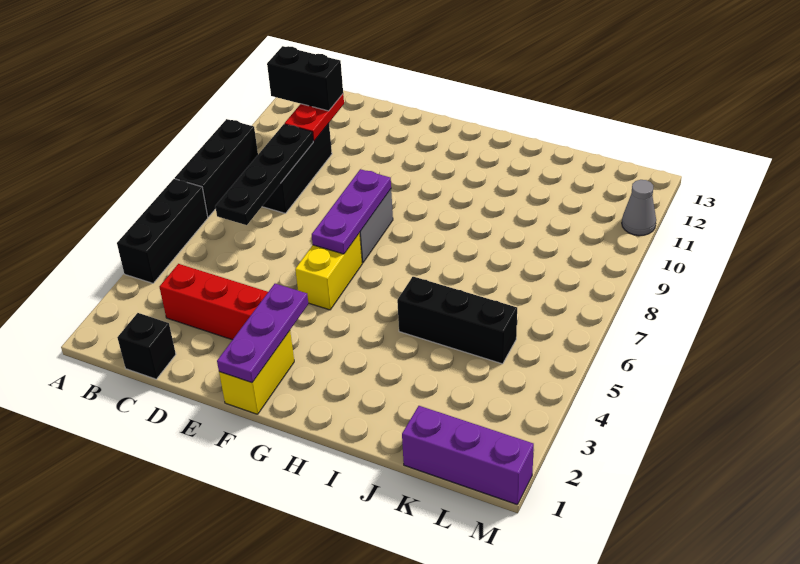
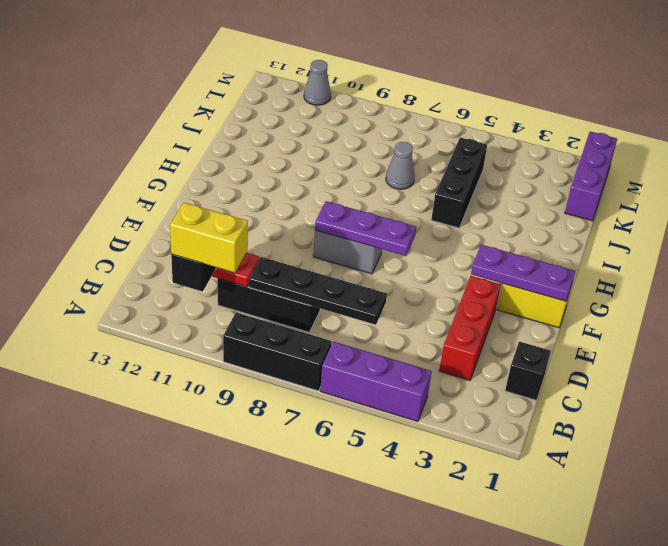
black brick A4:A6 level 1 -> purple brick A4:A6 level 1
yellow brick F5:F6 level 1 -> yellow brick B10:B11 level 4
none -> grey cone J7 level 1

